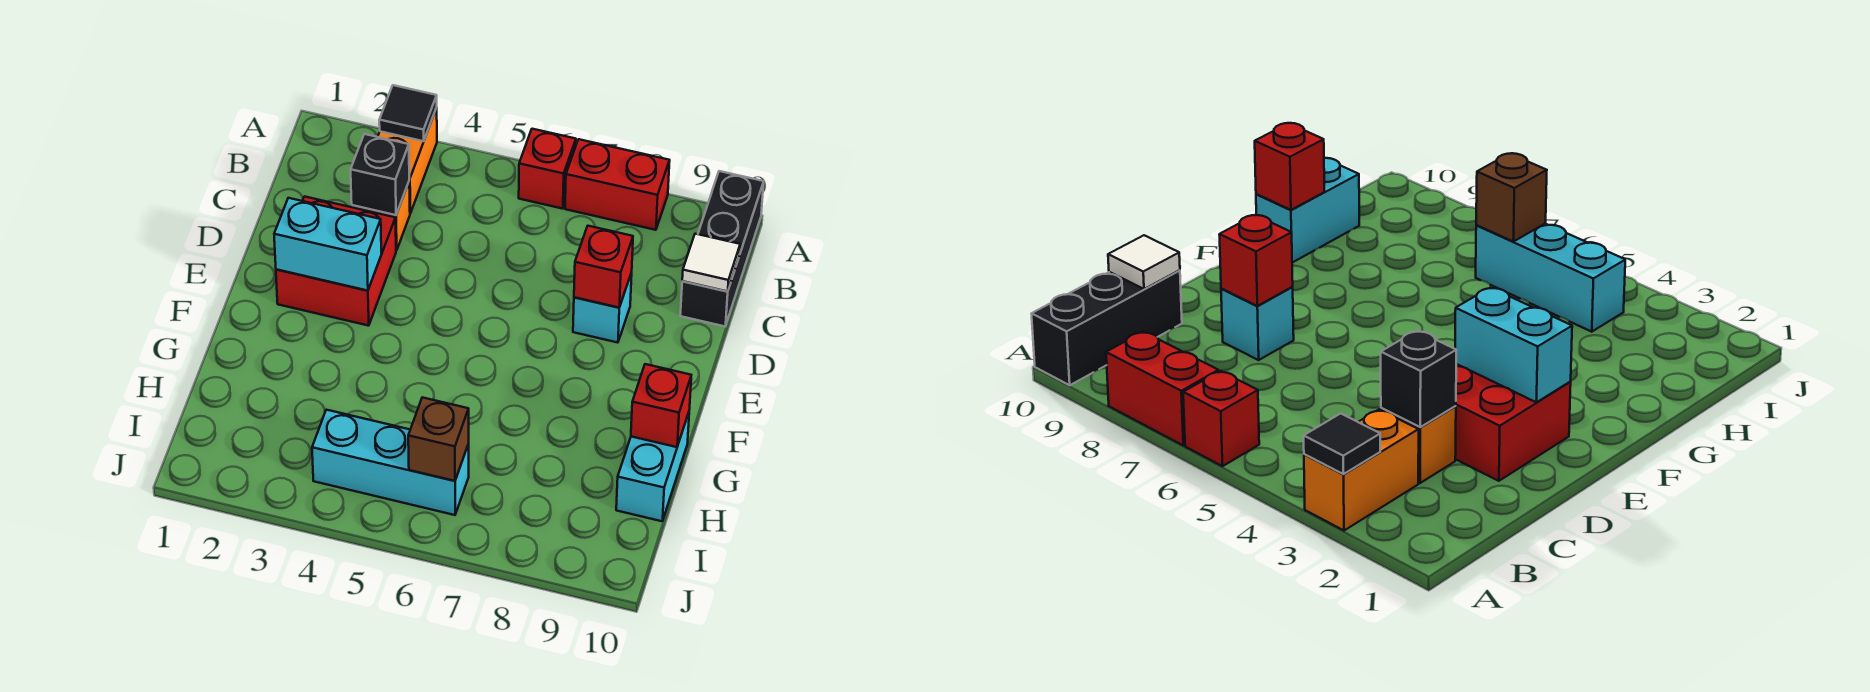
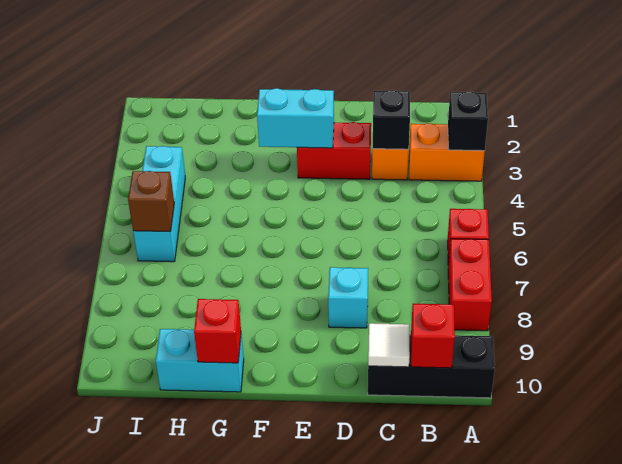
black tile A3 level 2 -> black brick A3 level 2
red brick D2:E3 level 1 -> red brick D3:E3 level 1
red brick D8 level 2 -> red brick B10 level 2
cyan brick E2:E3 level 2 -> cyan brick E3:F3 level 2

